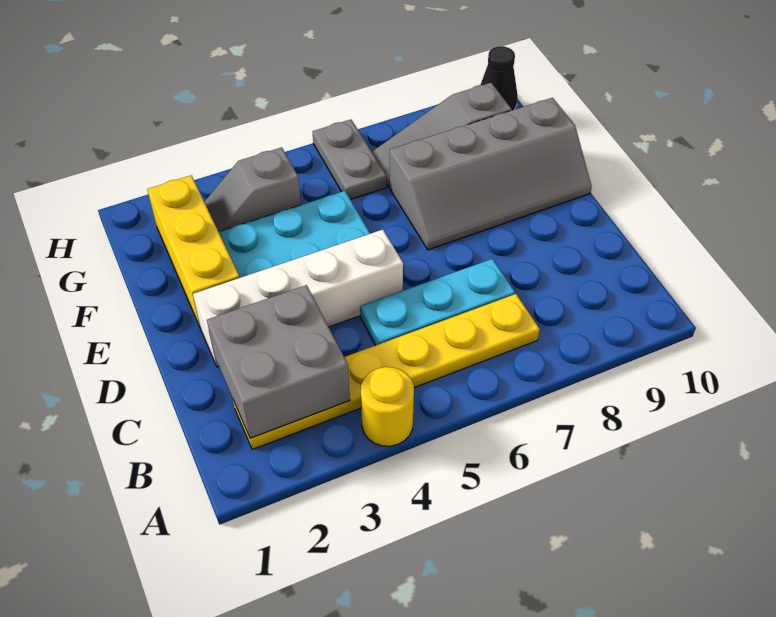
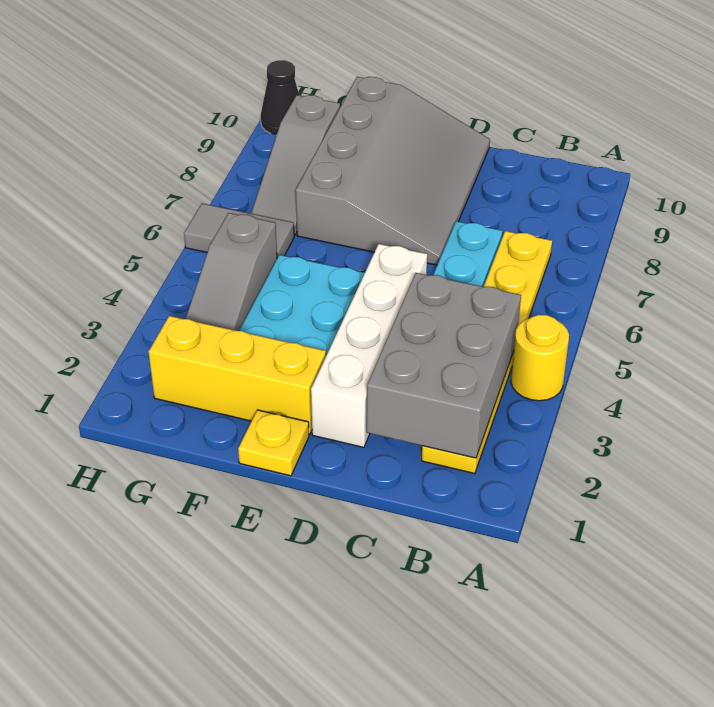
grey brick B2:C3 level 2 -> grey brick B2:C4 level 2
none -> yellow plate E1 level 1
grey slope E7:F10 level 1 top F -> grey slope D7:F10 level 1 top F
grey slope G3:G4 level 1 top 4 -> grey slope G3:G5 level 1 top 5
grey plate G6:H6 level 1 -> grey tile G6:H6 level 1

